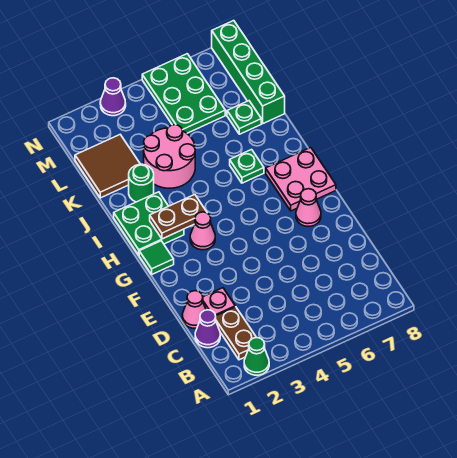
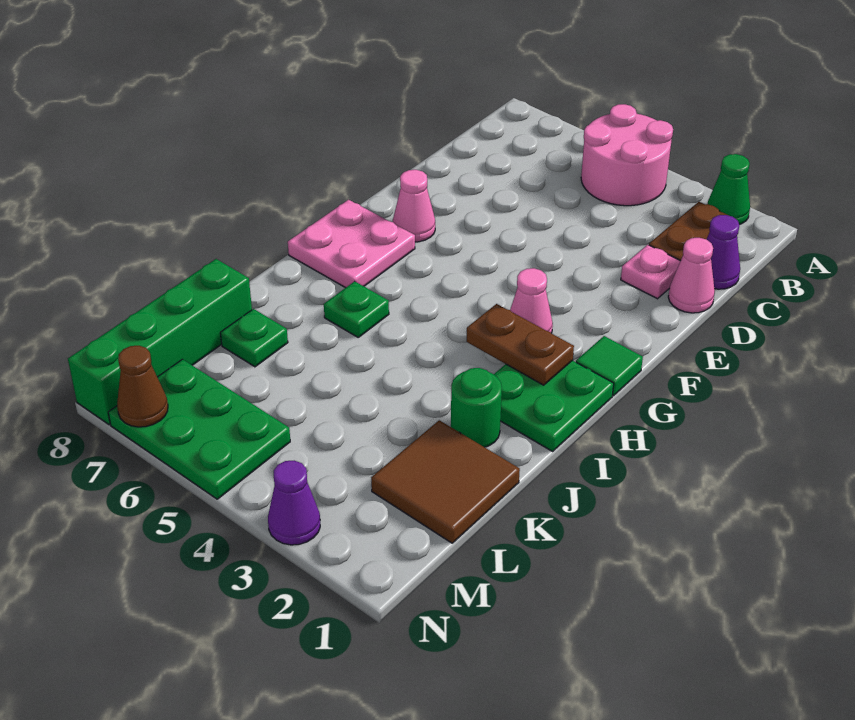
pink round brick J3:K4 level 1 -> pink round brick A4:B5 level 1
green plate L5:N6 level 1 -> green plate M5:N7 level 1
none -> brown cone N7 level 2

